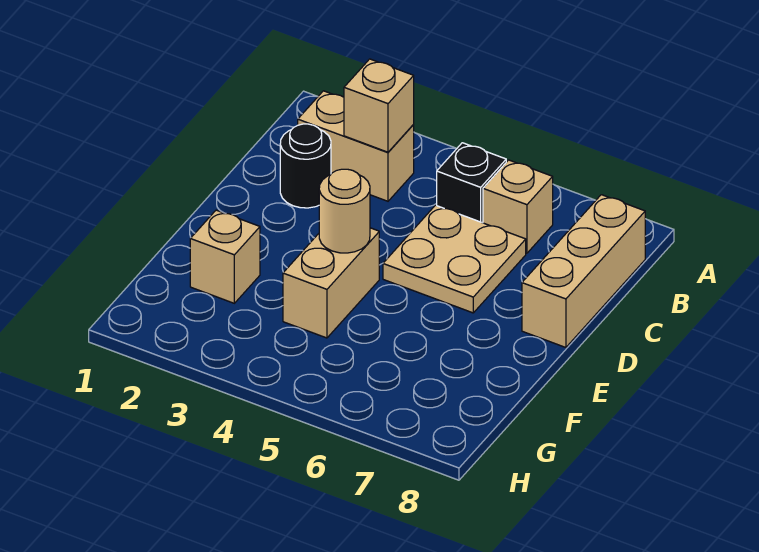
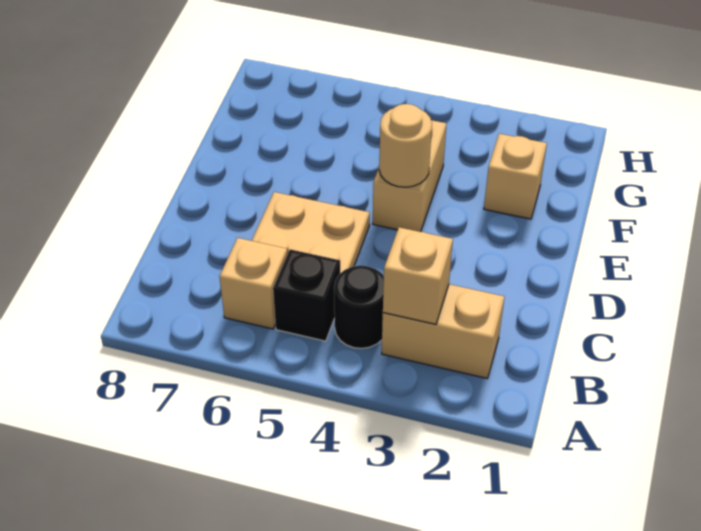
tan brick B8:D8 level 1 -> none
black round brick C2 level 1 -> black round brick B4 level 1

